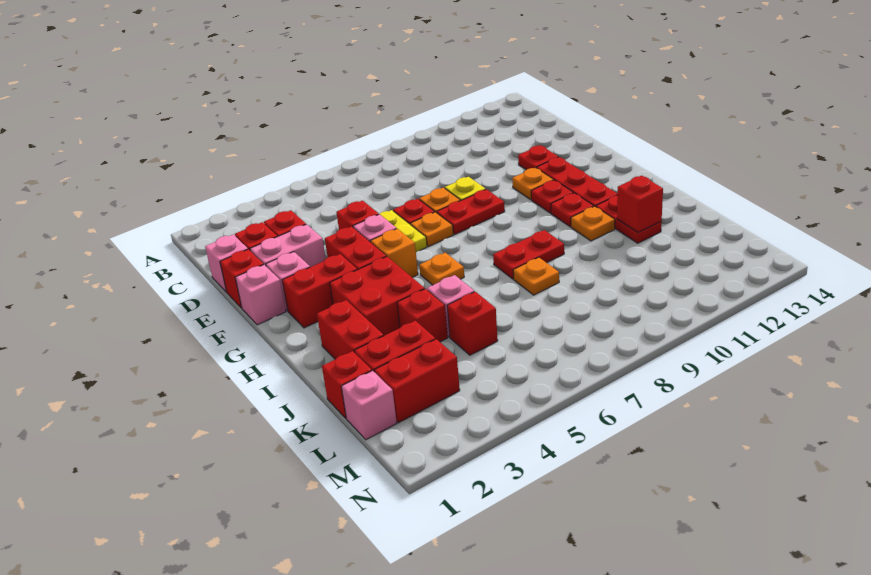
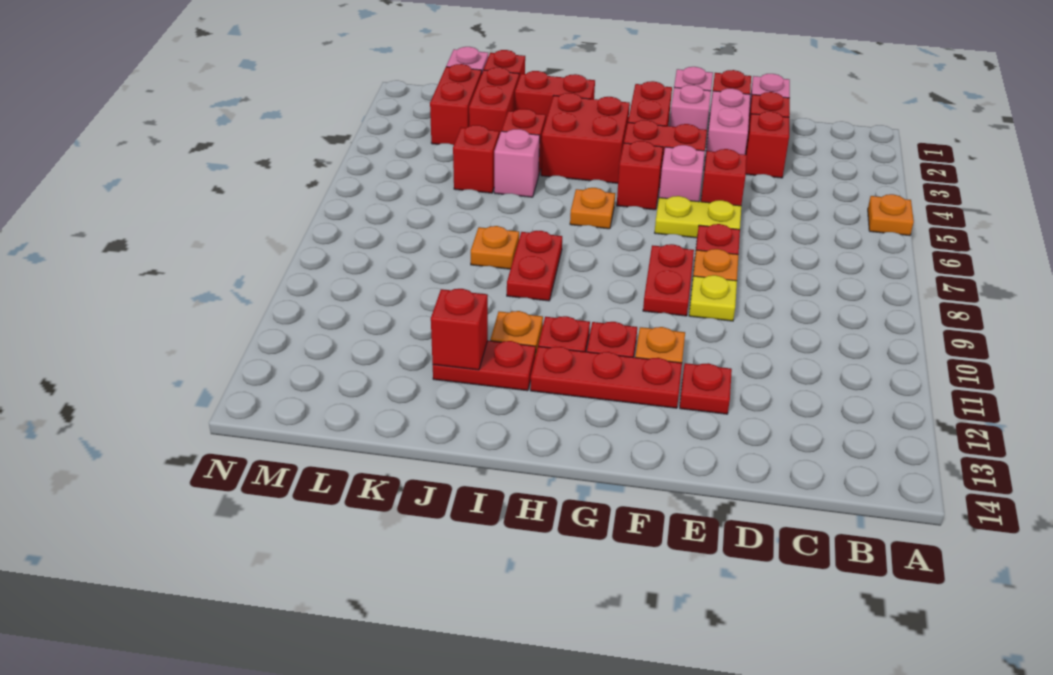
orange plate F7 level 1 -> orange plate A5 level 1
orange brick G5 level 1 -> red brick G5 level 1

